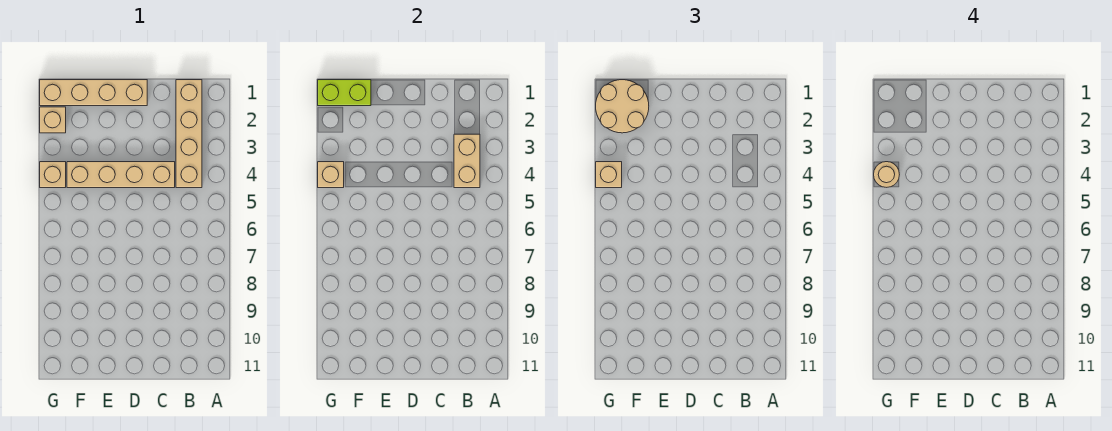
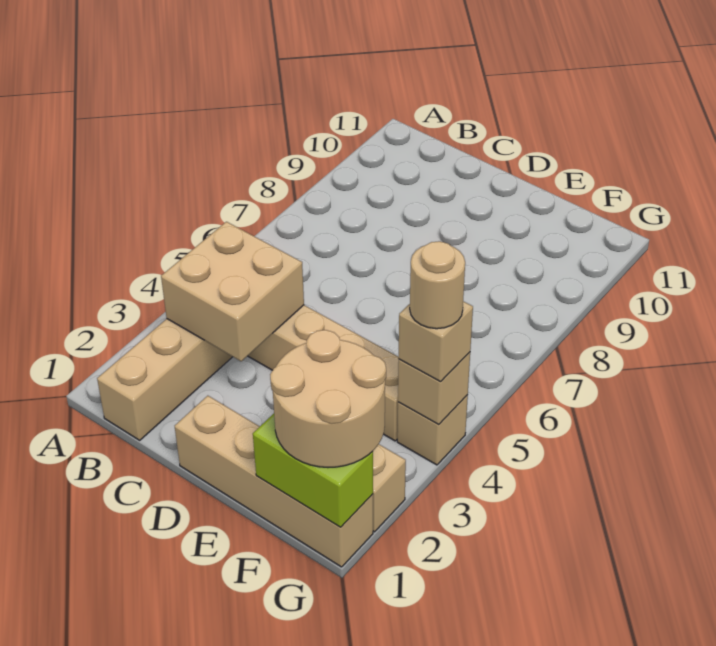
tan brick B3:B4 level 2 -> tan brick B3:C4 level 2

